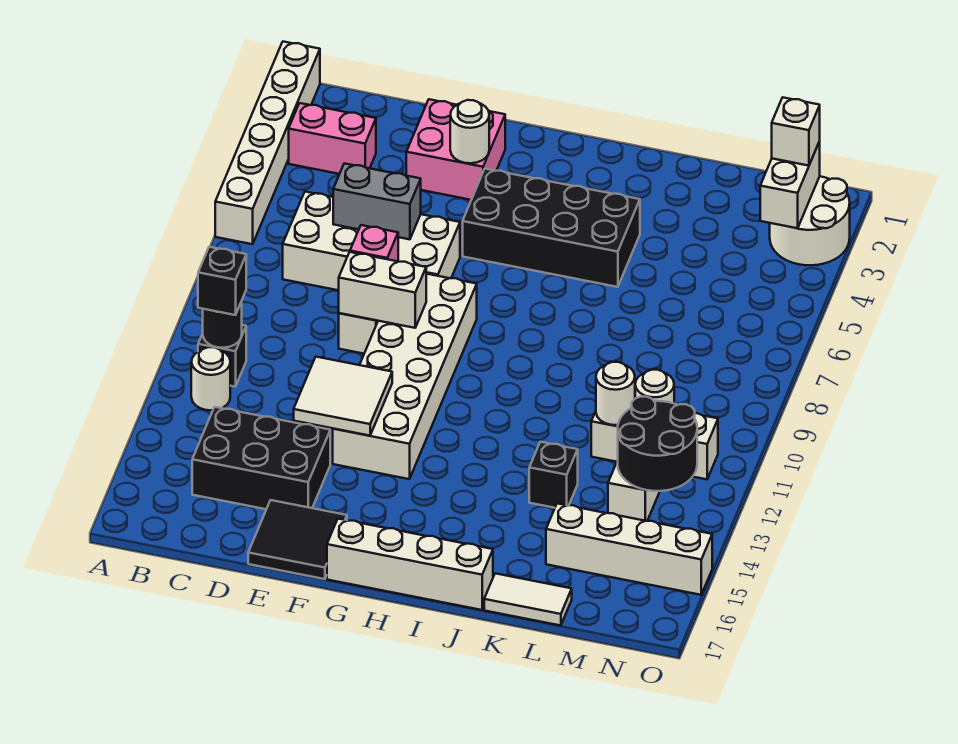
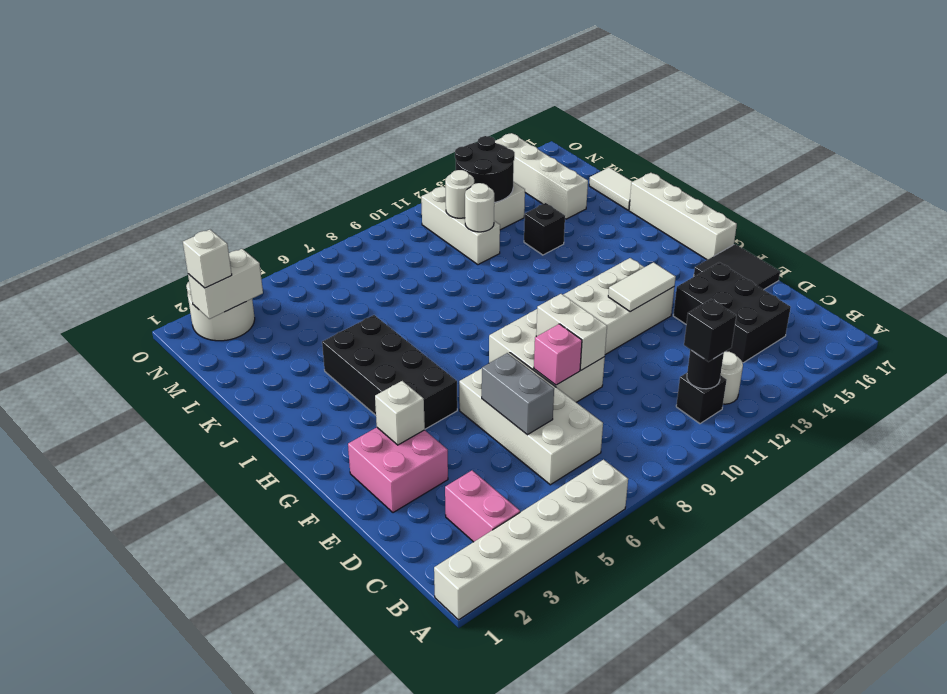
white tile E12:F13 level 2 -> white tile F12:F13 level 2
white round brick F3 level 2 -> white brick F3 level 2

